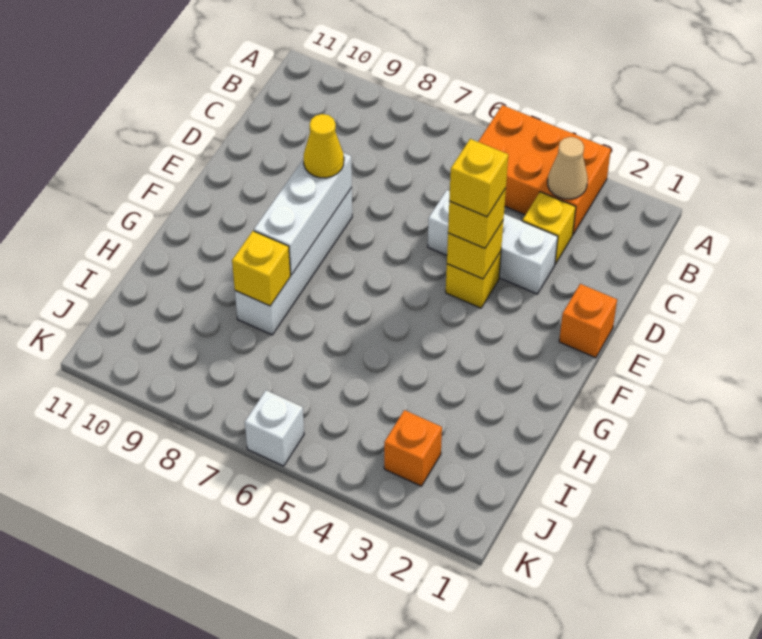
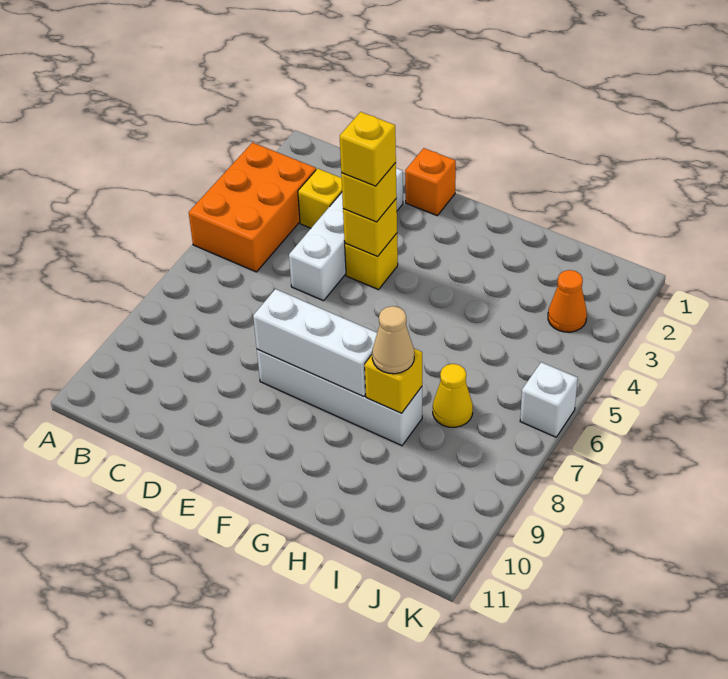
tan cone B3 level 2 -> tan cone H8 level 3
white brick D3:D5 level 1 -> white brick D2:D5 level 1
yellow cone E8 level 3 -> yellow cone I7 level 1
orange brick J3 level 1 -> orange cone J3 level 1

